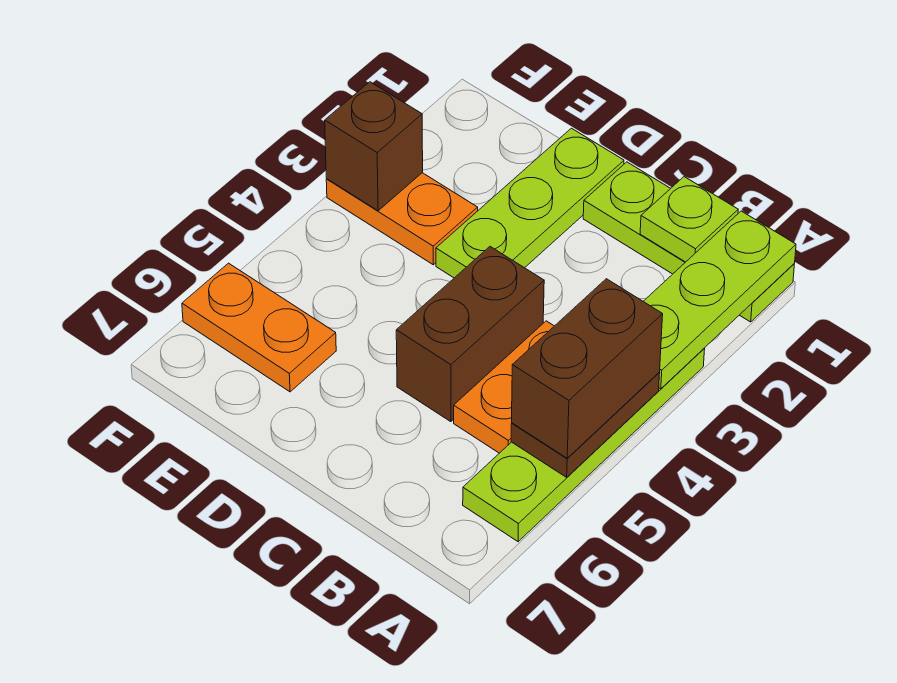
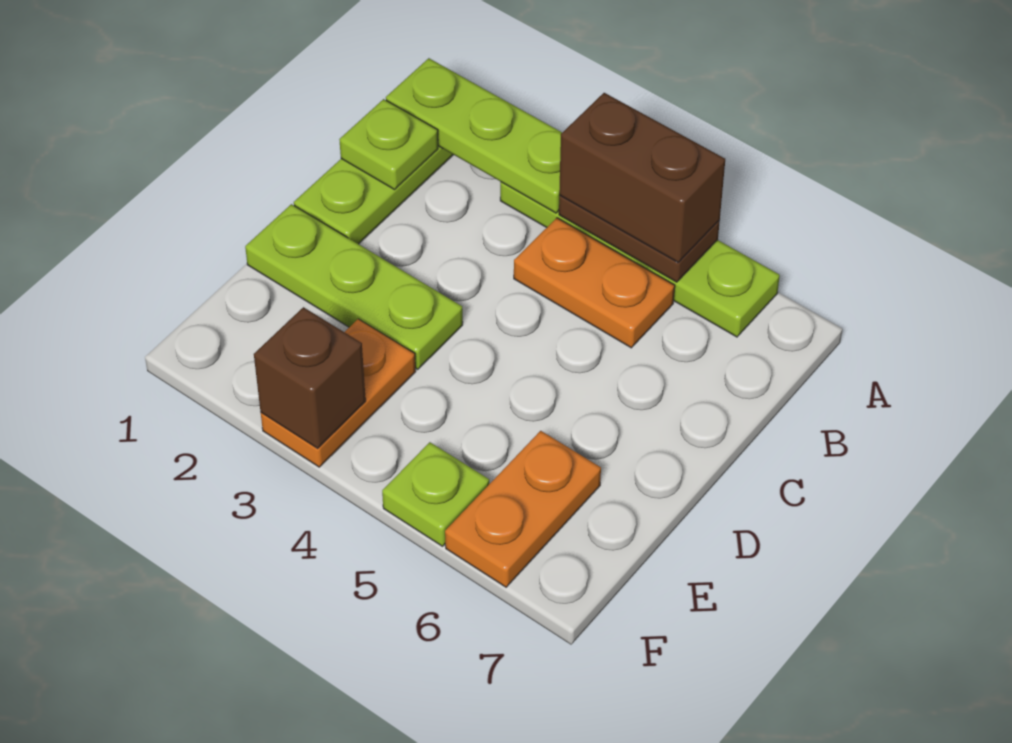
brown brick C4:C5 level 1 -> none
none -> lime plate F5 level 1

